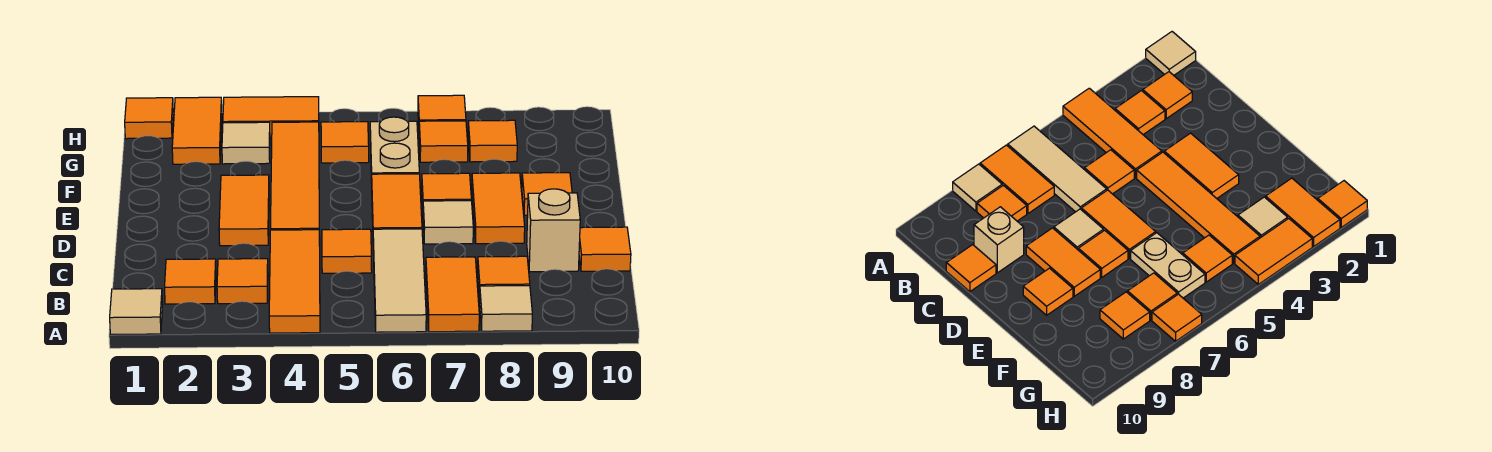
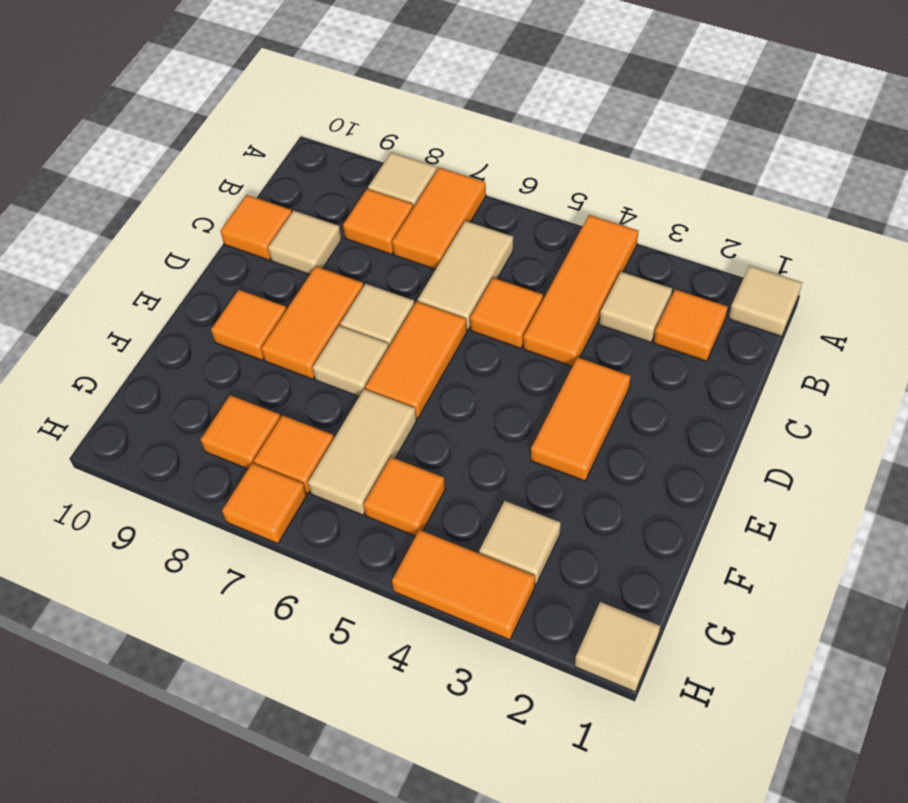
tan tile A6:C6 level 1 -> tan tile B6:C6 level 1
orange tile B3 level 1 -> tan tile B3 level 1
tan brick C9 level 1 -> tan tile C9 level 1
orange tile D4:G4 level 1 -> none
orange tile E7 level 1 -> tan tile E7 level 1
tan plate F6:G6 level 1 -> tan tile F6:G6 level 1
orange tile G2:H2 level 1 -> none
orange tile H1 level 1 -> tan tile H1 level 1

